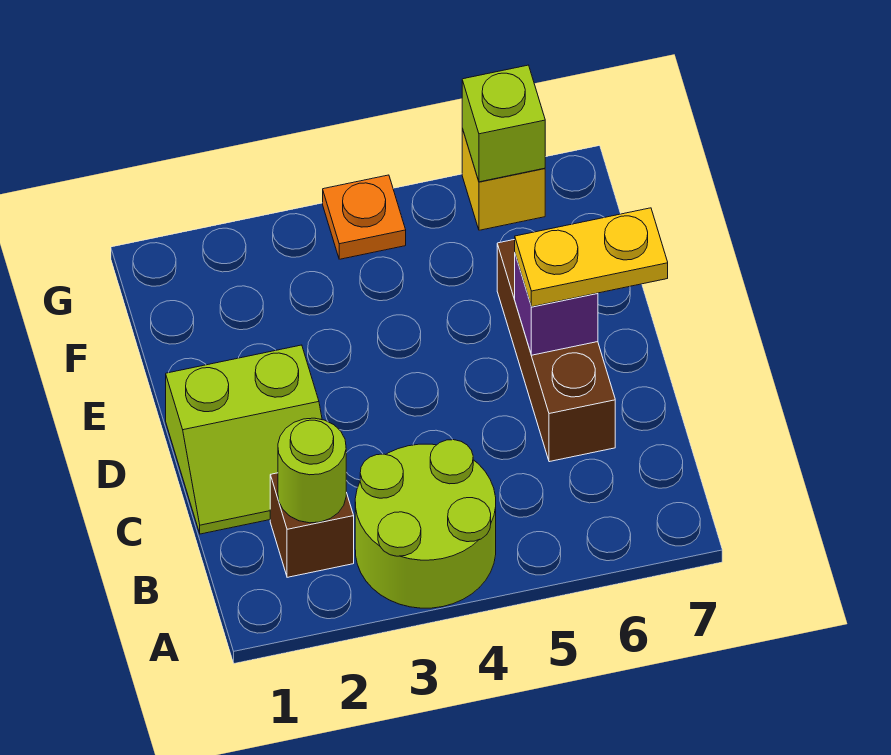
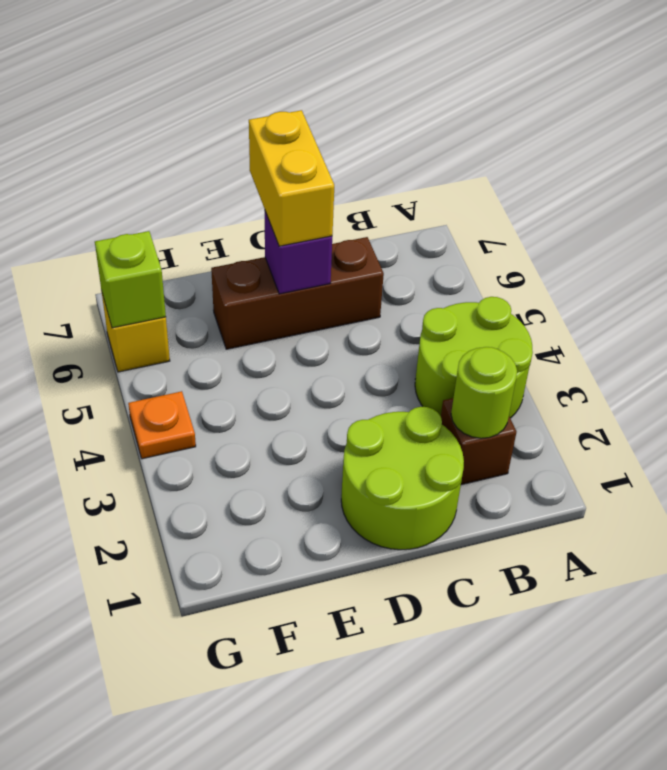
lime slope C1:D2 level 1 top D -> lime round brick C1:D2 level 1
yellow plate D6:D7 level 3 -> yellow brick D6:D7 level 3

